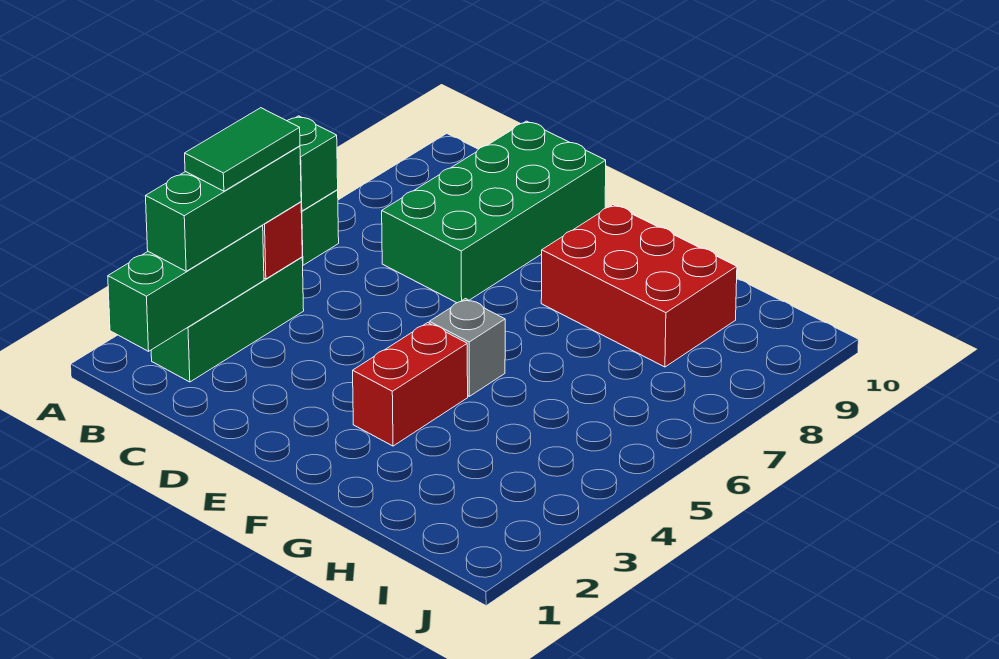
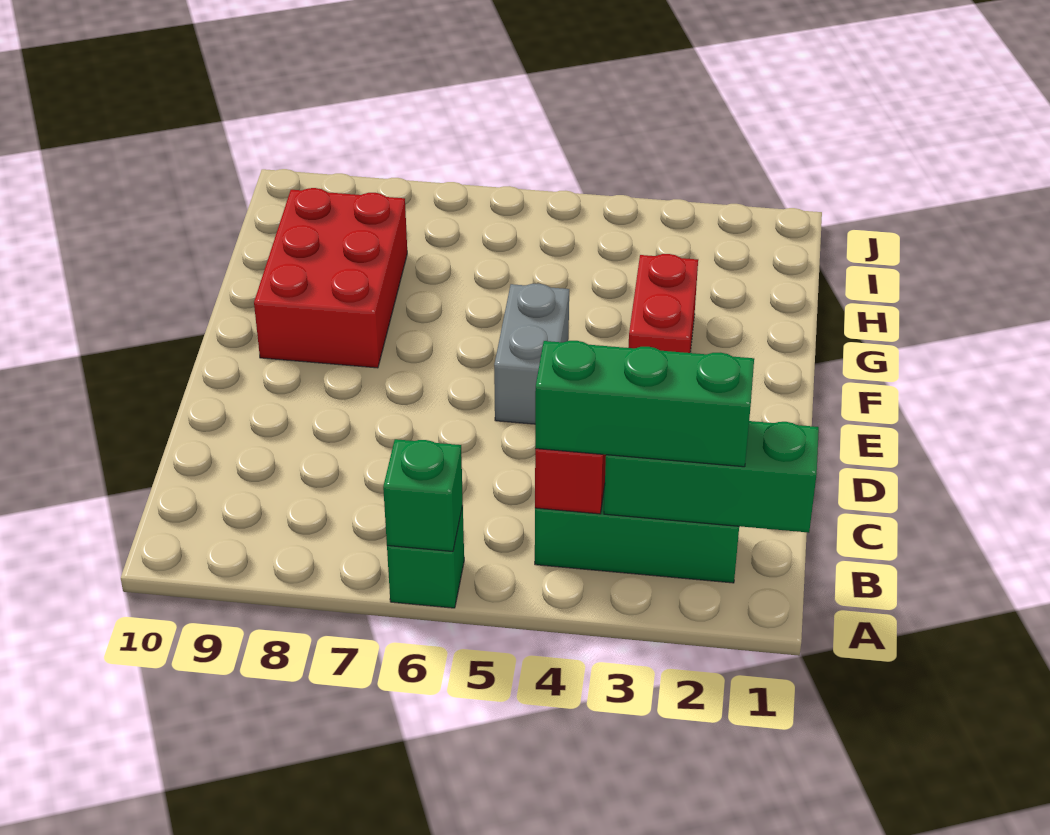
green tile B3:B4 level 4 -> none
green brick C7:D10 level 1 -> none
red brick F3:F4 level 1 -> red brick F3:G3 level 1
grey brick F5 level 1 -> grey brick E5:F5 level 1

